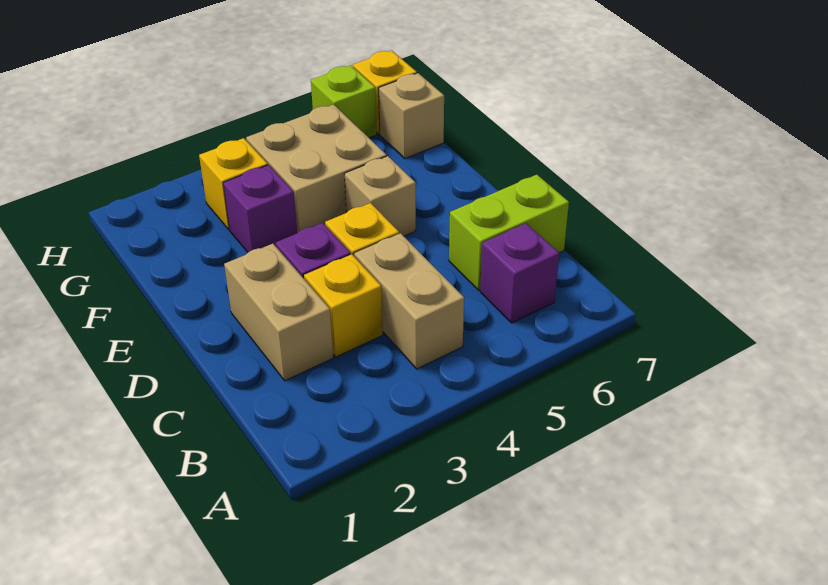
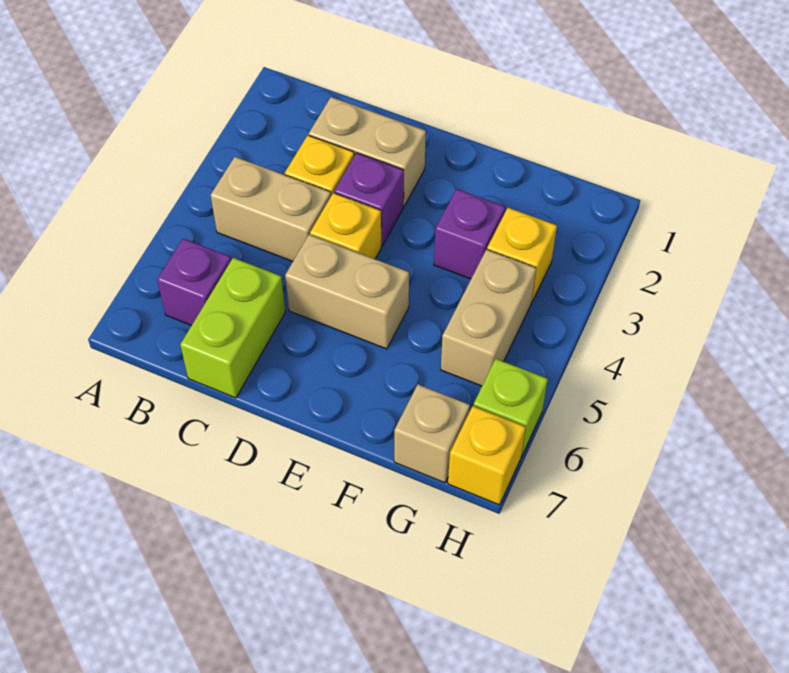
tan brick E5 level 1 -> tan brick D5:E5 level 1
tan brick F4:G5 level 1 -> tan brick G4:G5 level 1

